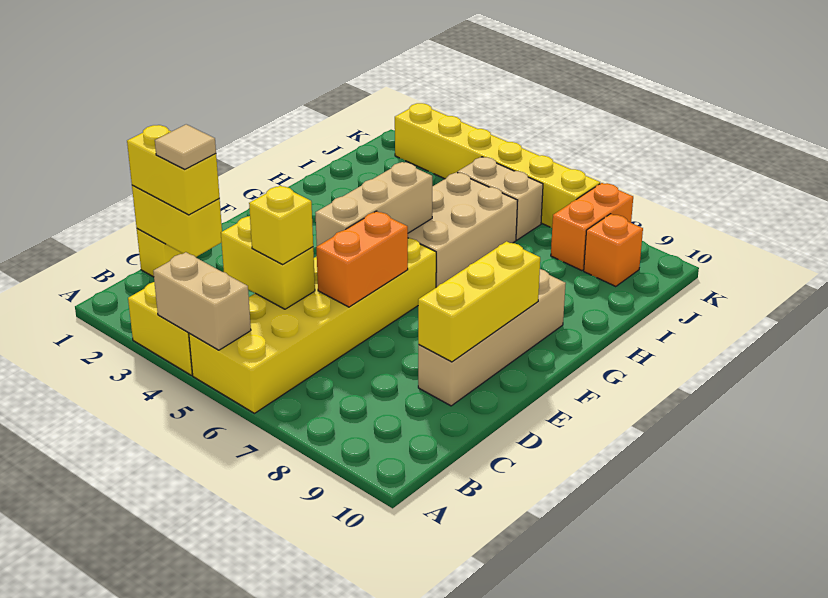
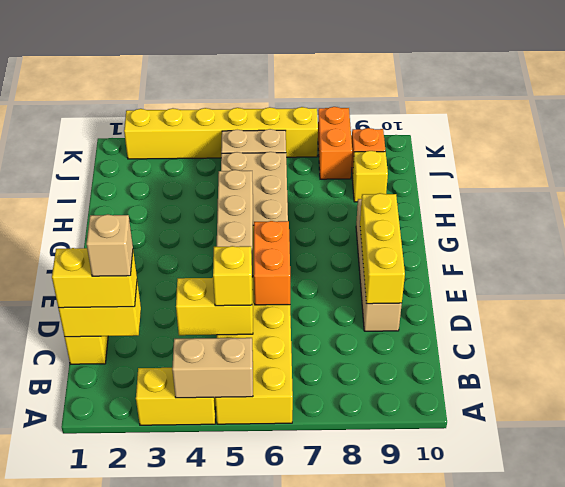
tan tile C2 level 4 -> tan brick C2 level 4
none -> yellow brick I9 level 1

